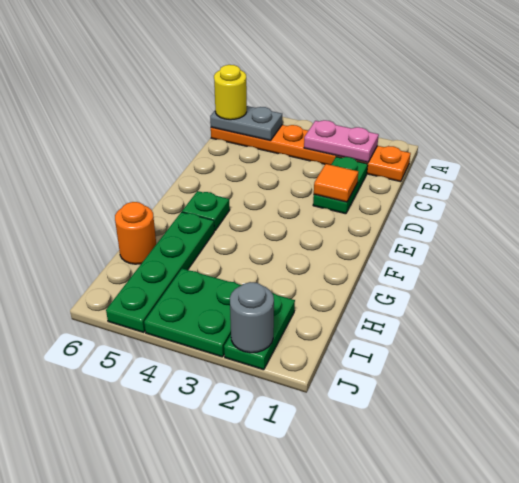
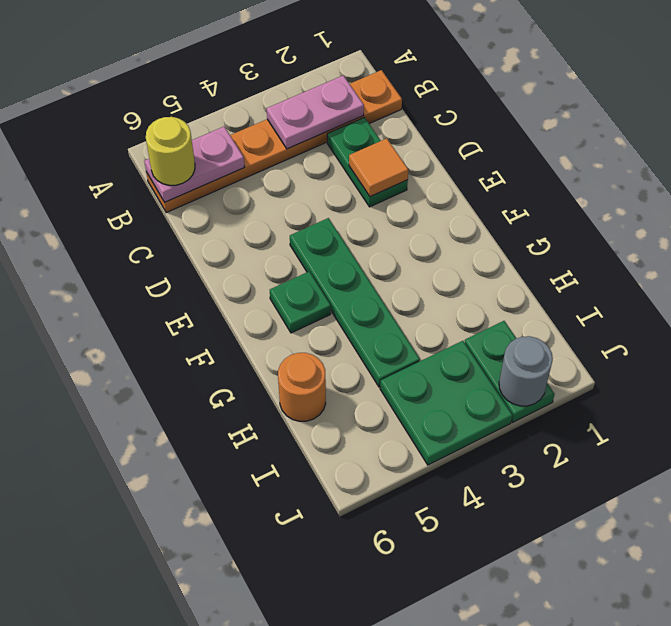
grey plate B5:B6 level 2 -> pink plate B5:B6 level 2
green plate G5:J5 level 1 -> green plate E4:H4 level 1

